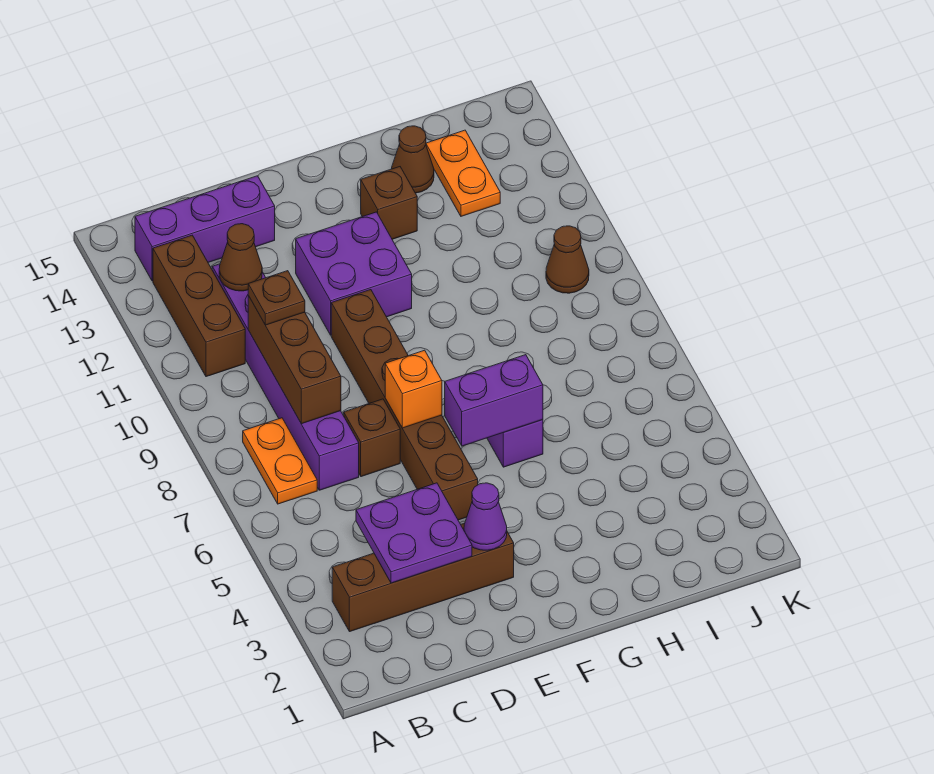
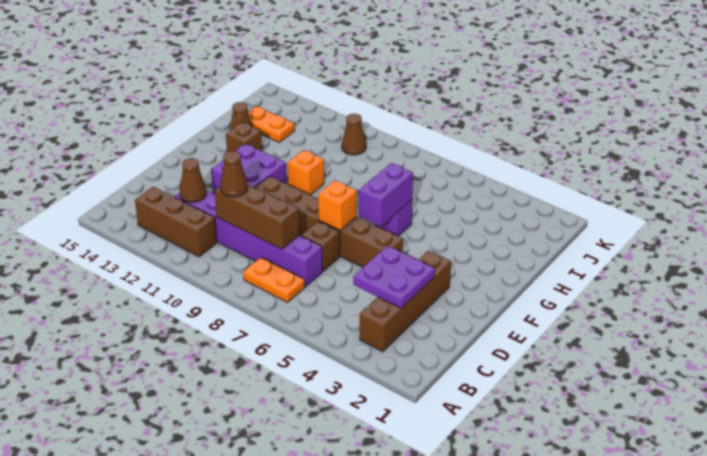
purple brick B14:D14 level 1 -> none
brown plate C10 level 3 -> brown cone C10 level 3
purple cone E3 level 2 -> none
none -> orange brick G10 level 1

